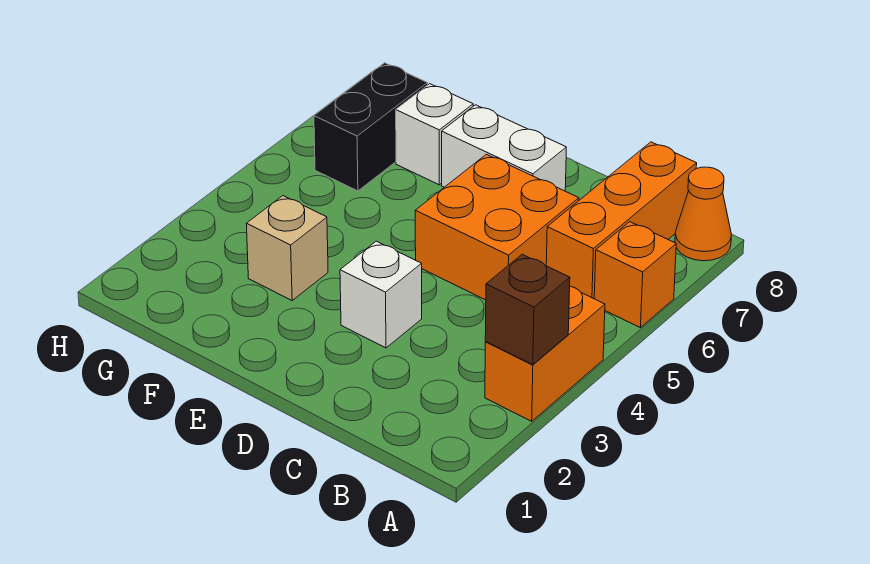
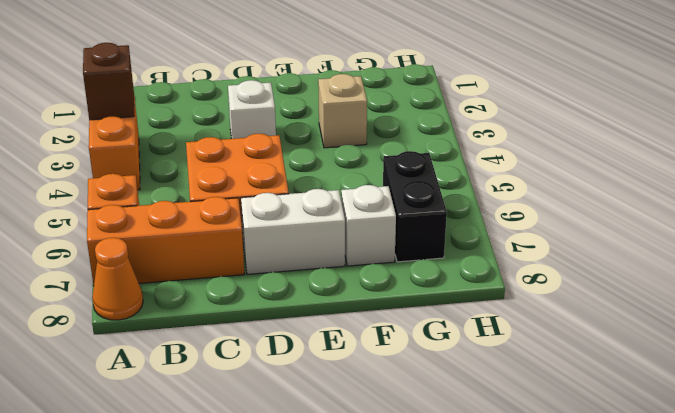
orange brick B6:B8 level 1 -> orange brick A7:C7 level 1

